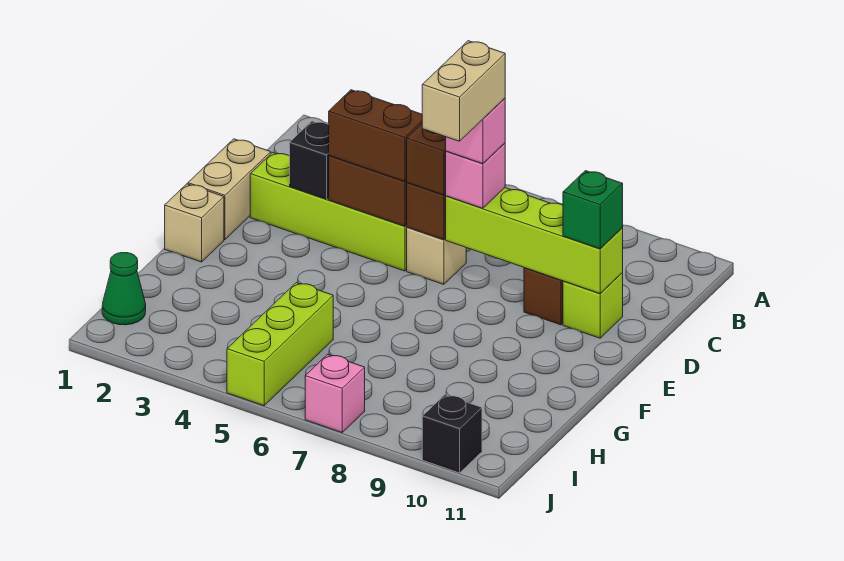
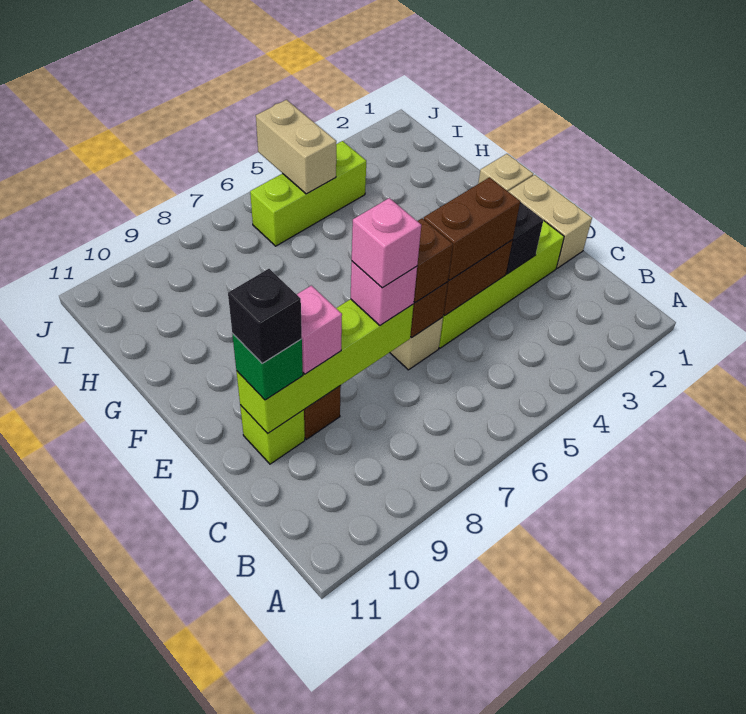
tan brick D7:E7 level 5 -> tan brick I5:J5 level 2
lime brick H5:J5 level 1 -> lime brick I4:I6 level 1
green cone I1 level 1 -> none
pink brick J7 level 1 -> pink brick D9 level 3
black brick J10 level 1 -> black brick D10 level 4

